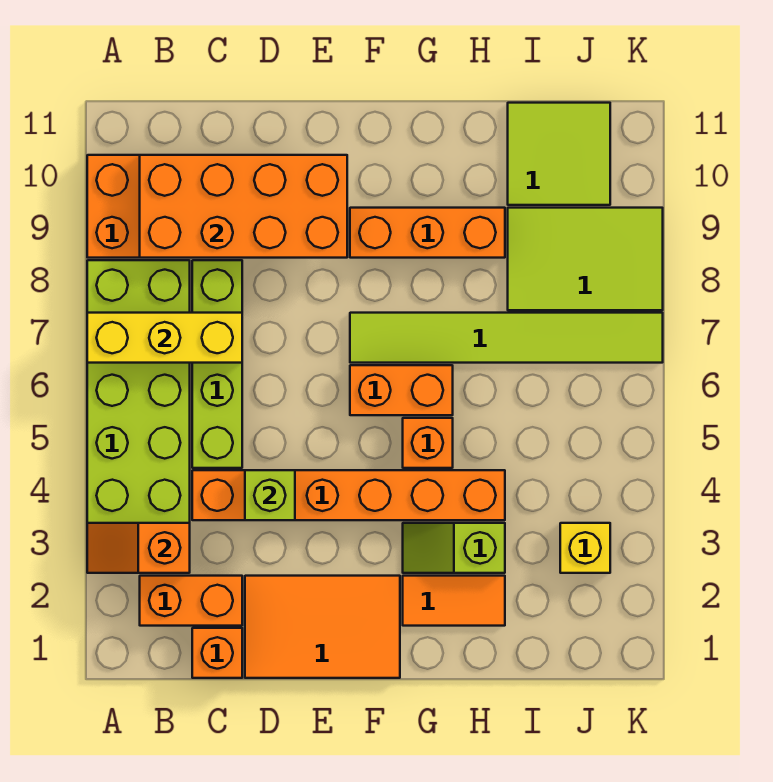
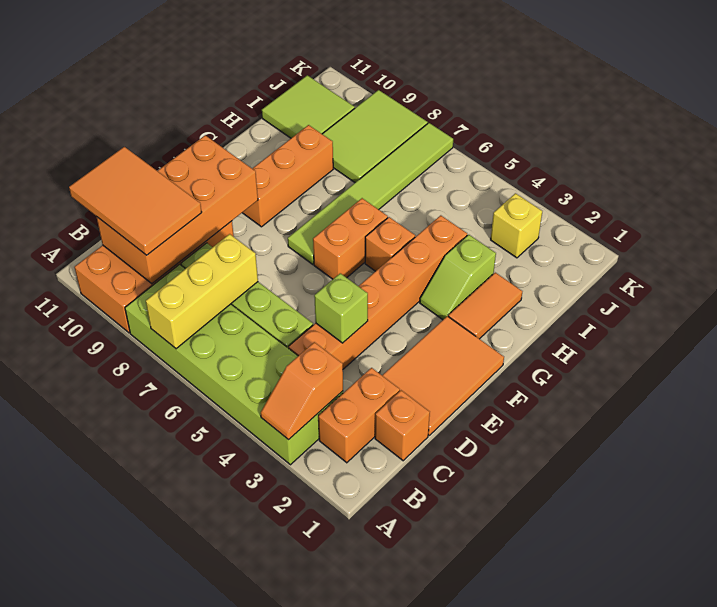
none -> orange tile B9:C11 level 3

